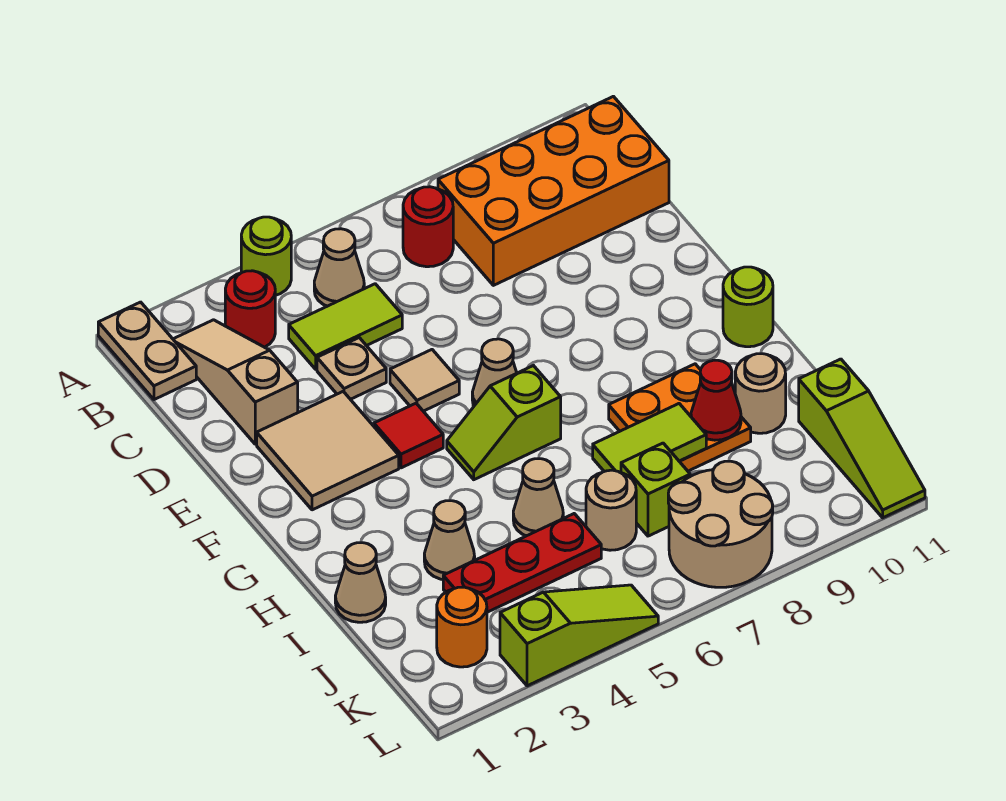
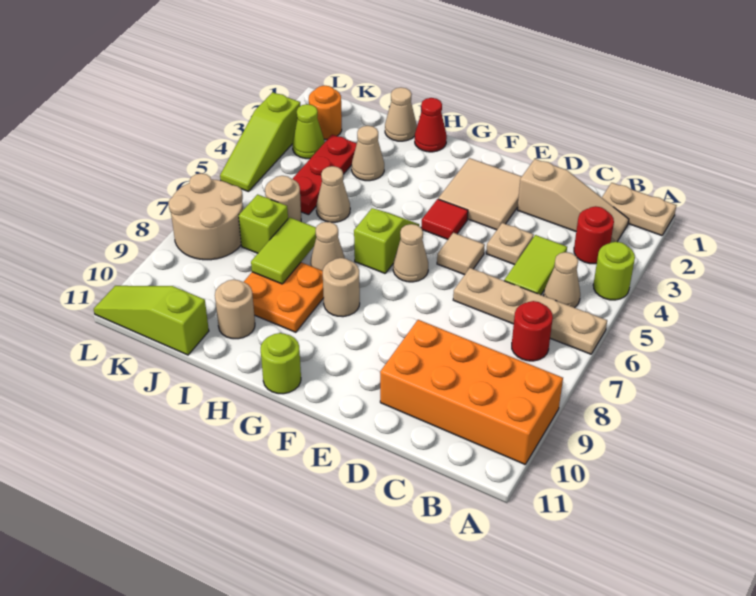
none -> tan plate A6:D6 level 1
orange brick B8:C11 level 1 -> orange brick A9:D10 level 1
none -> tan round brick G8 level 1
none -> tan cone H7 level 1
red cone I9 level 2 -> red cone H1 level 1
none -> lime cone K3 level 1

